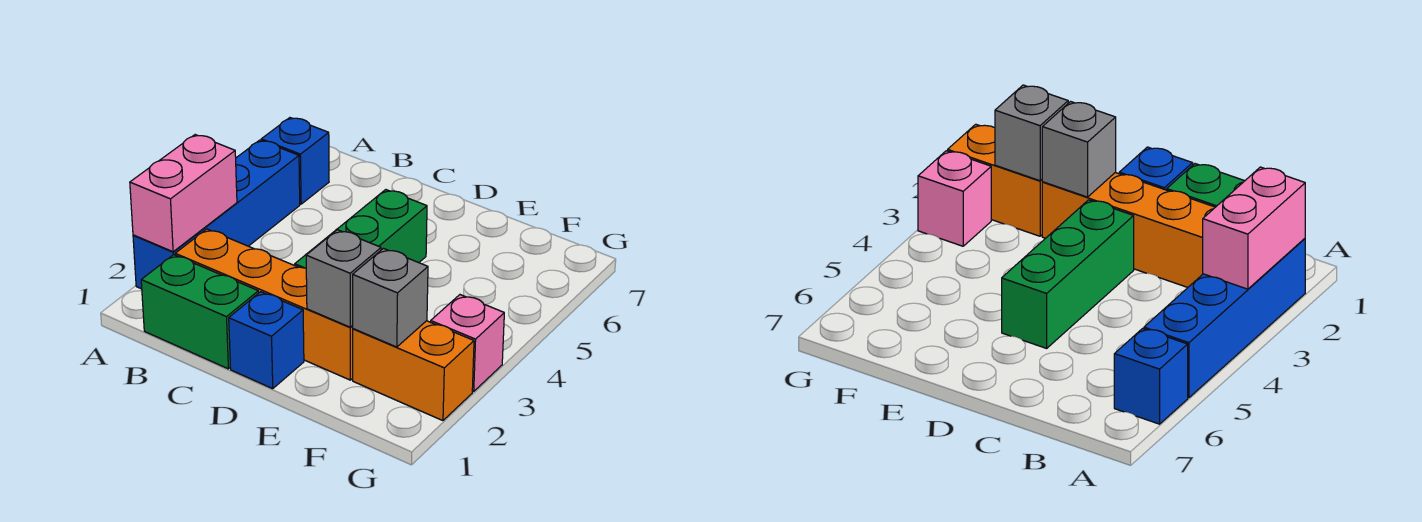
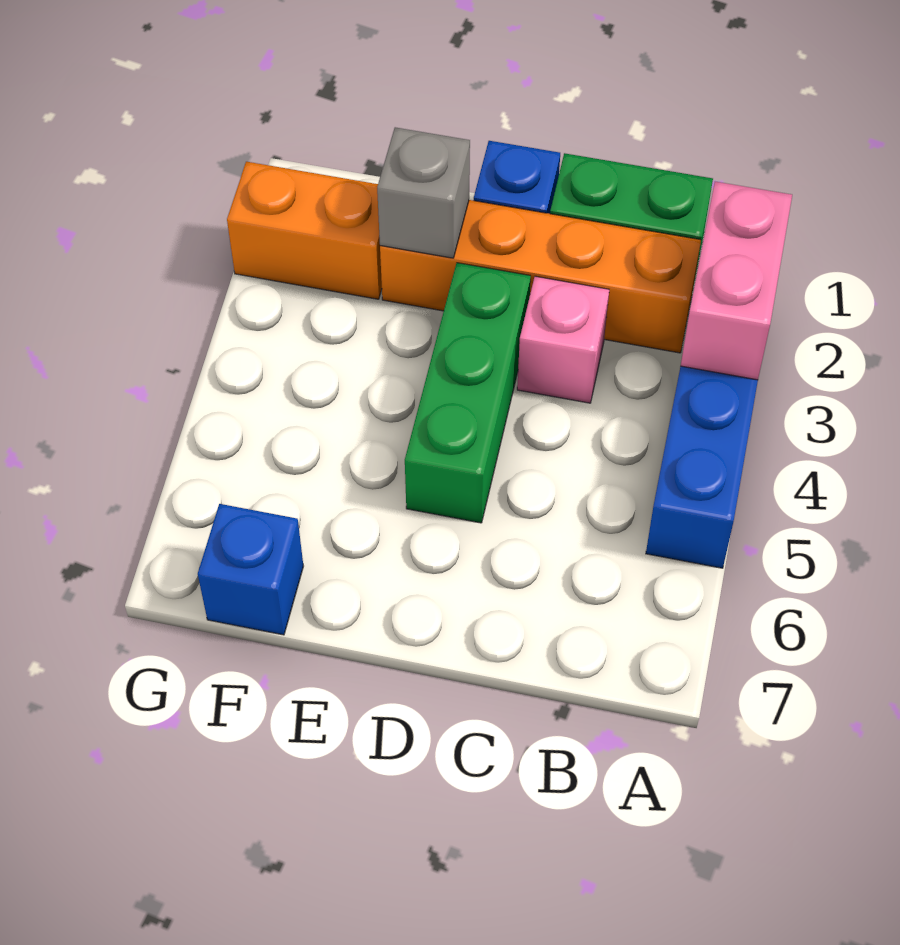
blue brick A6 level 1 -> blue brick F7 level 1
grey brick F2 level 2 -> none
pink brick G3 level 1 -> pink brick C3 level 1

